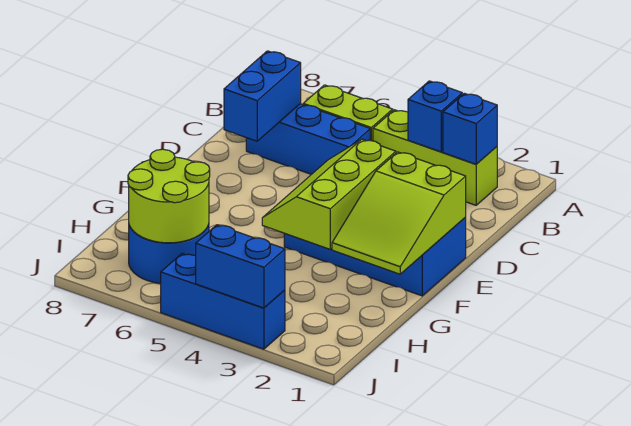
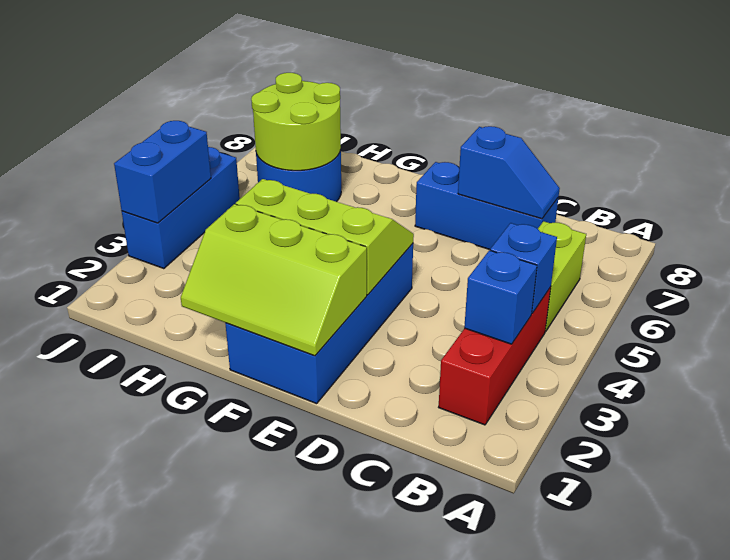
lime brick B2:B4 level 1 -> red brick B2:B4 level 1
blue brick B2 level 2 -> blue brick B4 level 2
blue brick C5:C7 level 1 -> blue brick C7:E7 level 1
blue brick C7:D7 level 2 -> blue slope C7:D7 level 2 top D
lime slope E1:G2 level 2 top E -> lime slope E1:G2 level 2 top 2

